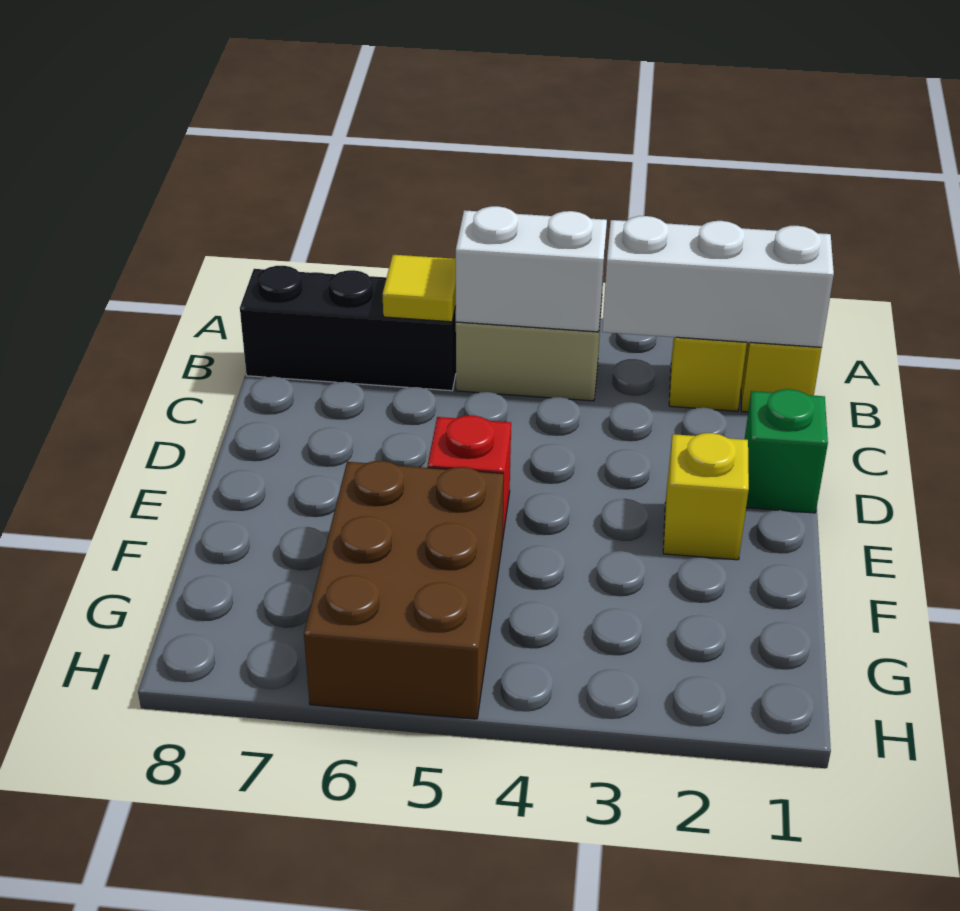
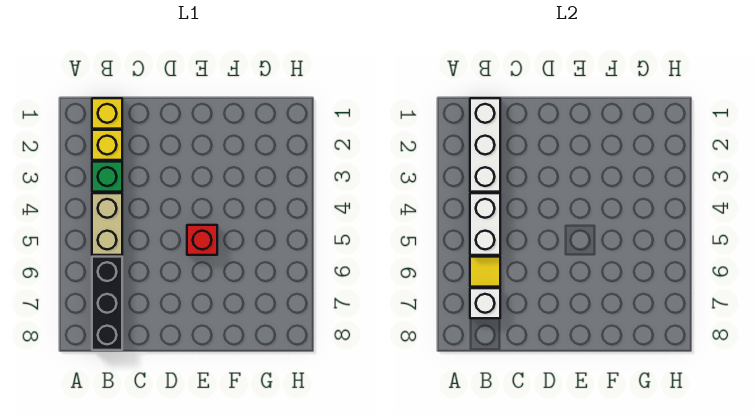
none -> white brick B7 level 2
green brick D1 level 1 -> green brick B3 level 1
yellow brick E2 level 1 -> none
brown brick F5:H6 level 1 -> none

